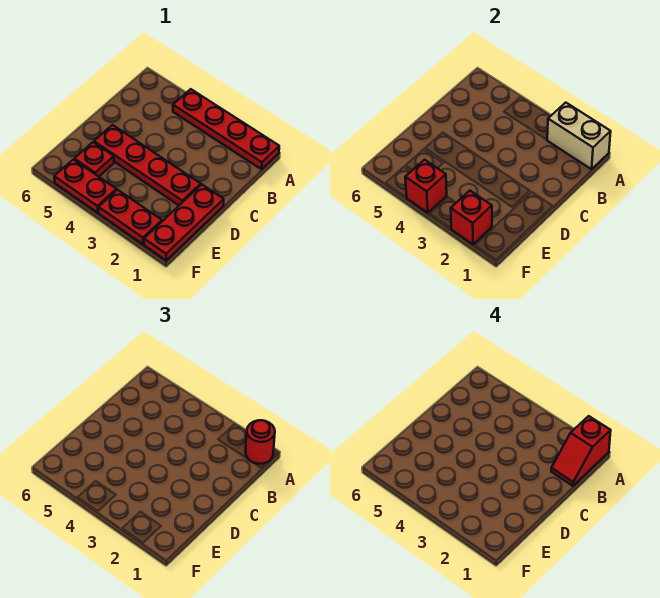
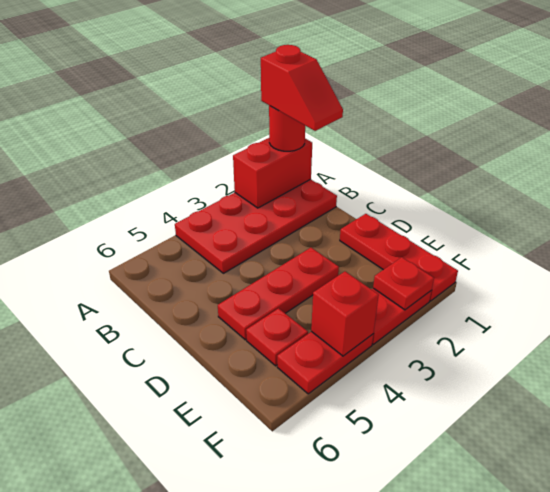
red plate A1:A4 level 1 -> red plate A1:B4 level 1
tan brick A1:A2 level 2 -> red brick A1:A2 level 2
red plate D2:D5 level 1 -> red plate D3:D5 level 1
red brick F2 level 2 -> red plate F2 level 2

